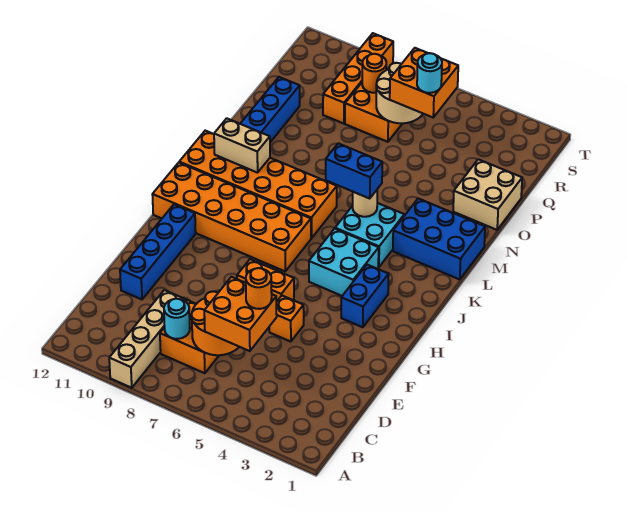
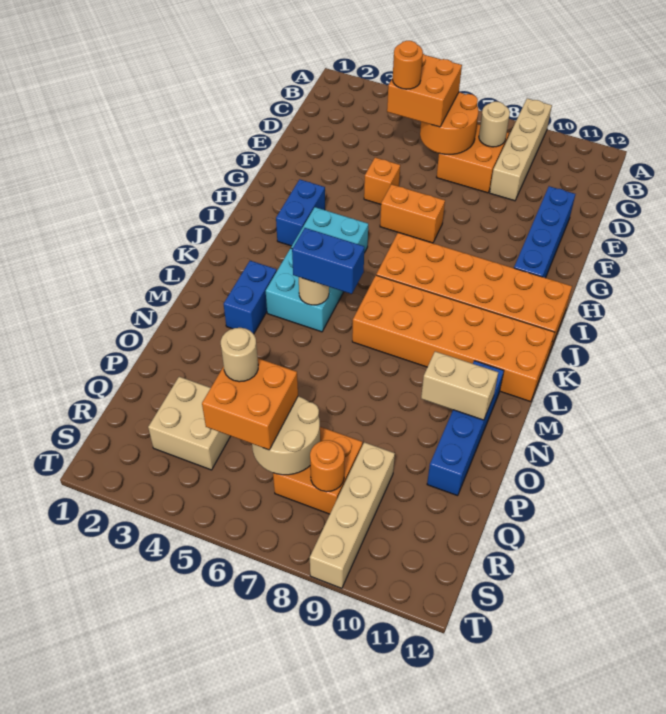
cyan round brick C8 level 2 -> tan round brick C8 level 2
blue brick L1:M3 level 1 -> blue brick L3:M3 level 1
tan brick L10:L11 level 2 -> tan brick N10:N11 level 2
tan brick O1:P2 level 1 -> tan brick Q3:R4 level 1
cyan round brick Q5 level 4 -> tan round brick Q5 level 4
orange brick Q9:T9 level 1 -> tan brick Q9:T9 level 1

